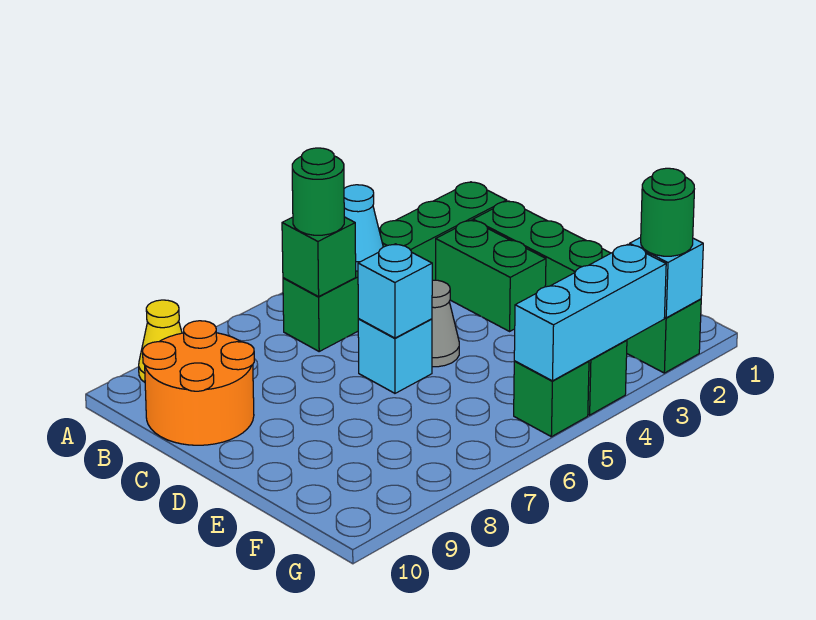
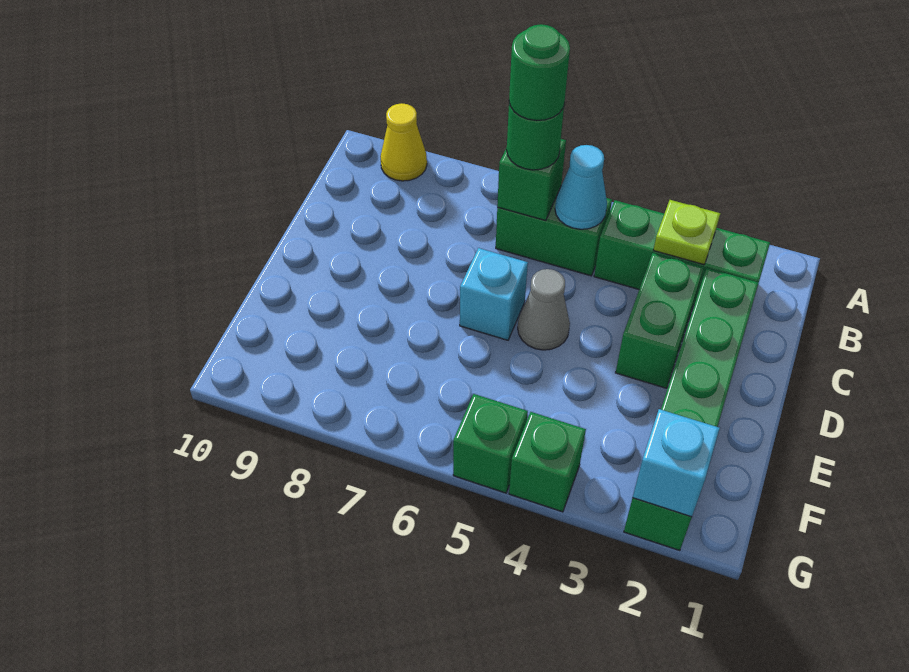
none -> lime plate B3 level 2
orange round brick B9:C10 level 1 -> none
cyan brick D6 level 2 -> none
green round brick G2 level 3 -> green round brick B6 level 4
cyan brick G3:G5 level 2 -> none

